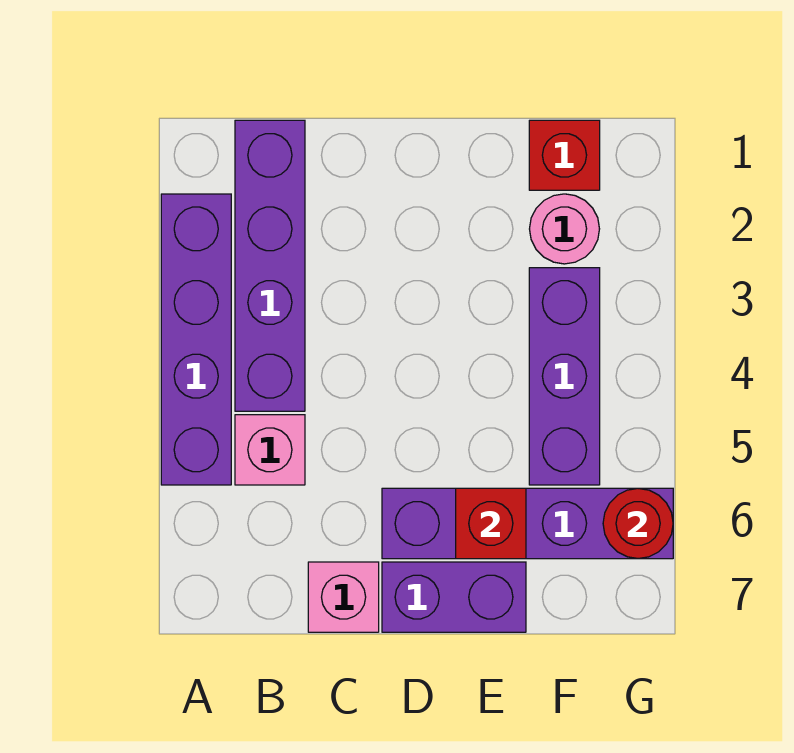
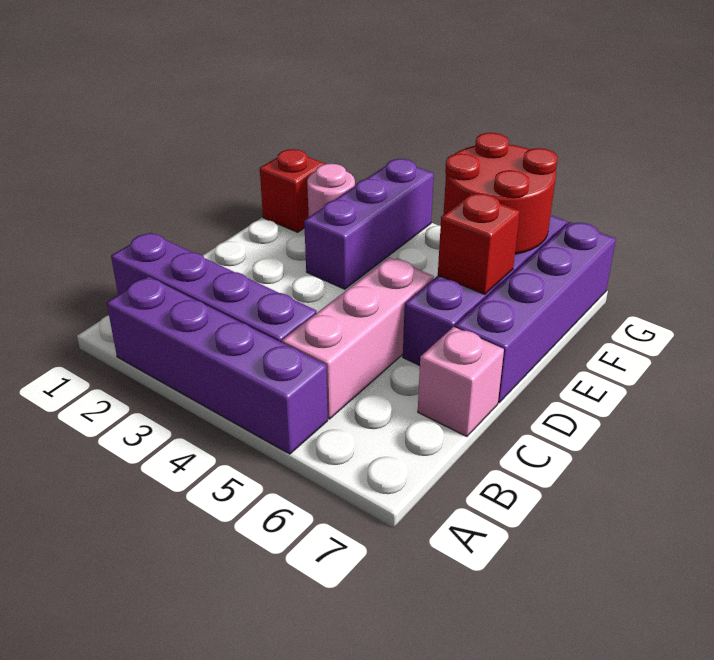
pink brick B5 level 1 -> pink brick B5:D5 level 1
purple brick D7:E7 level 1 -> purple brick D7:G7 level 1
purple brick F3:F5 level 1 -> purple brick E3:G3 level 1
red round brick G6 level 2 -> red round brick F5:G6 level 2

